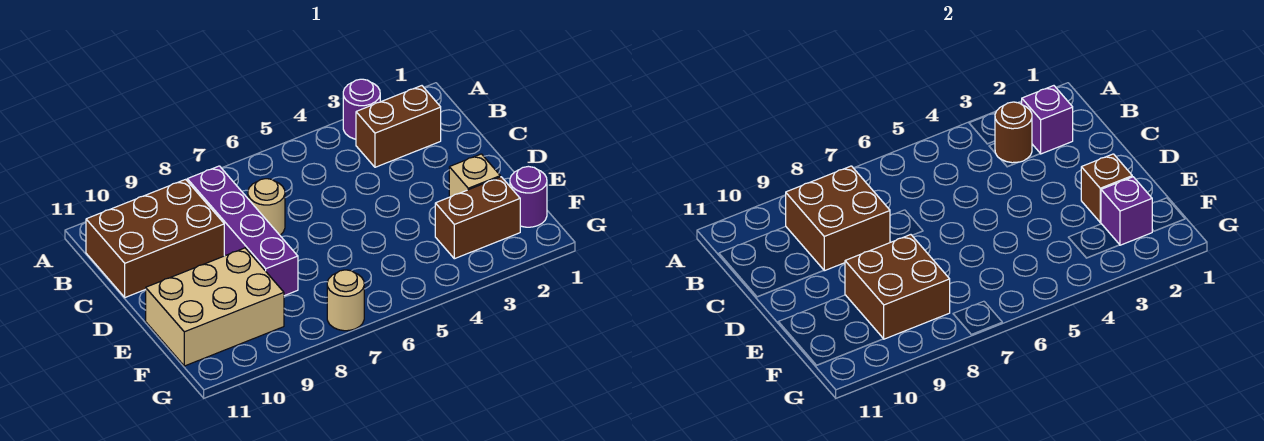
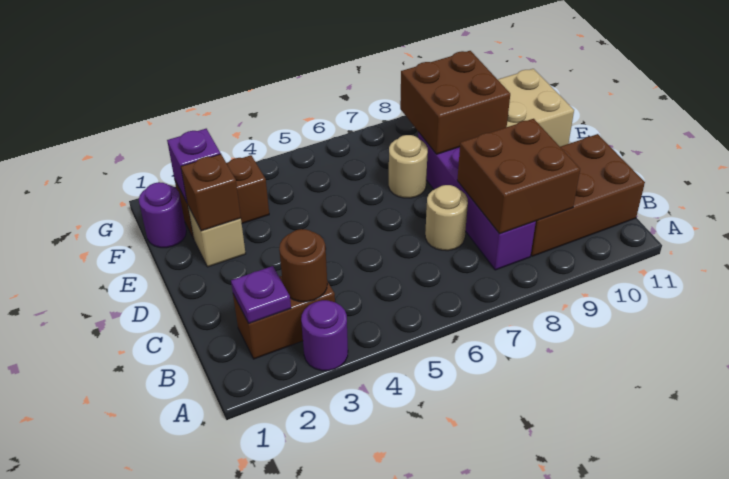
purple brick B2 level 2 -> purple plate B2 level 2
tan round brick G7 level 1 -> tan round brick E7 level 1

